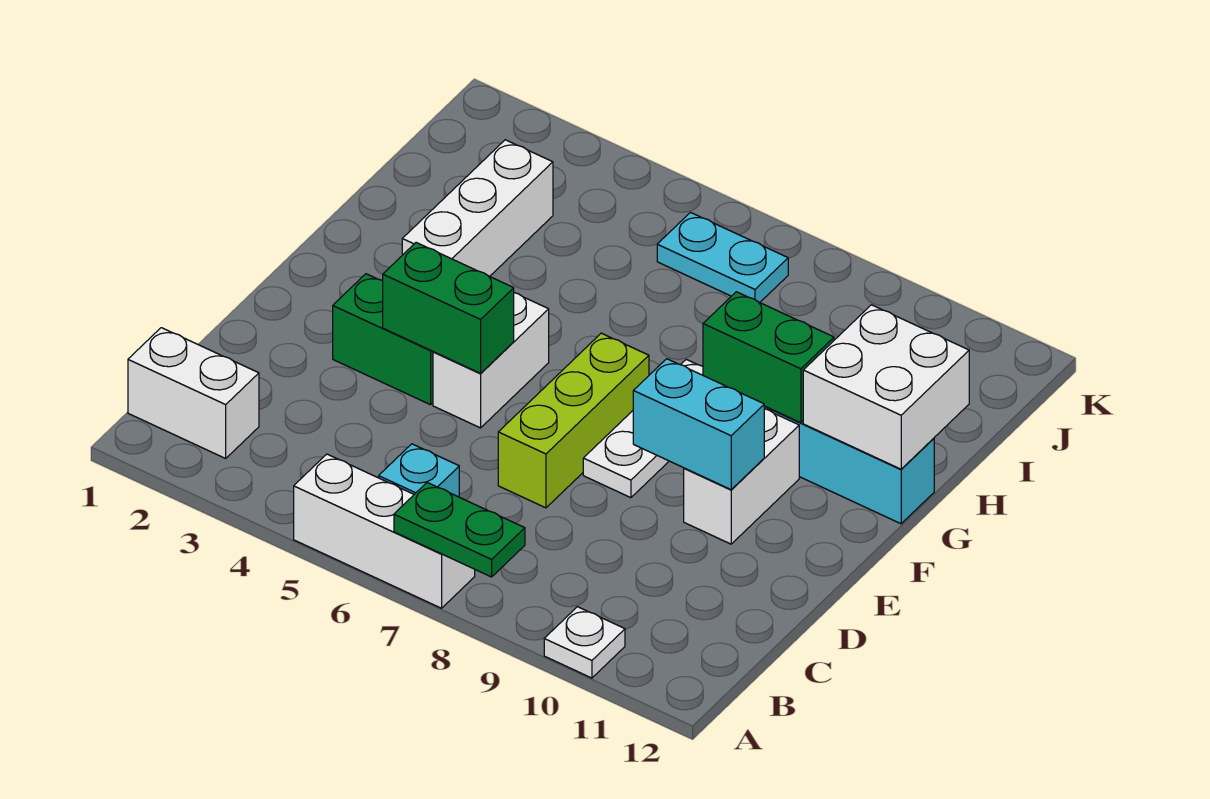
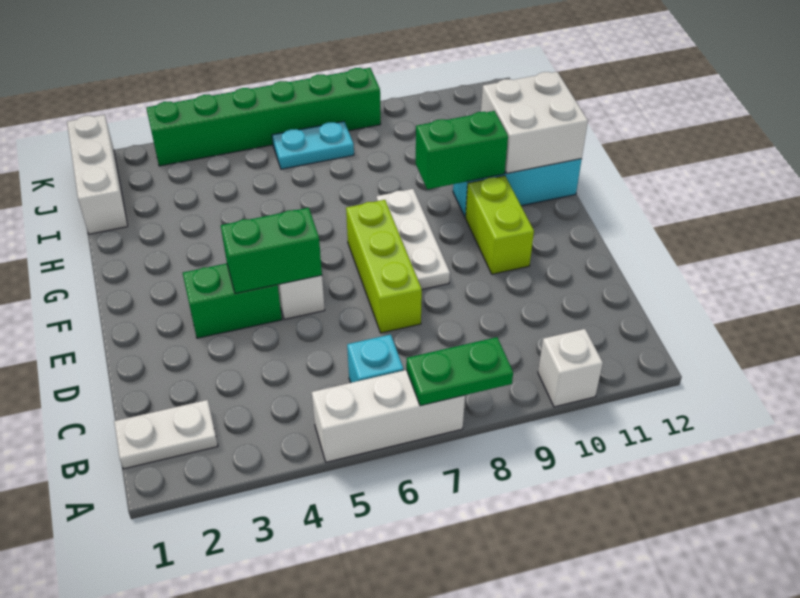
white plate A10 level 1 -> white brick A10 level 1
white brick B1:B2 level 1 -> white plate B1:B2 level 1
cyan brick E9:E10 level 2 -> none
white brick E10:F10 level 1 -> lime brick E10:F10 level 1
white brick G3:I3 level 1 -> white brick I1:K1 level 1
none -> green brick K3:K8 level 1

